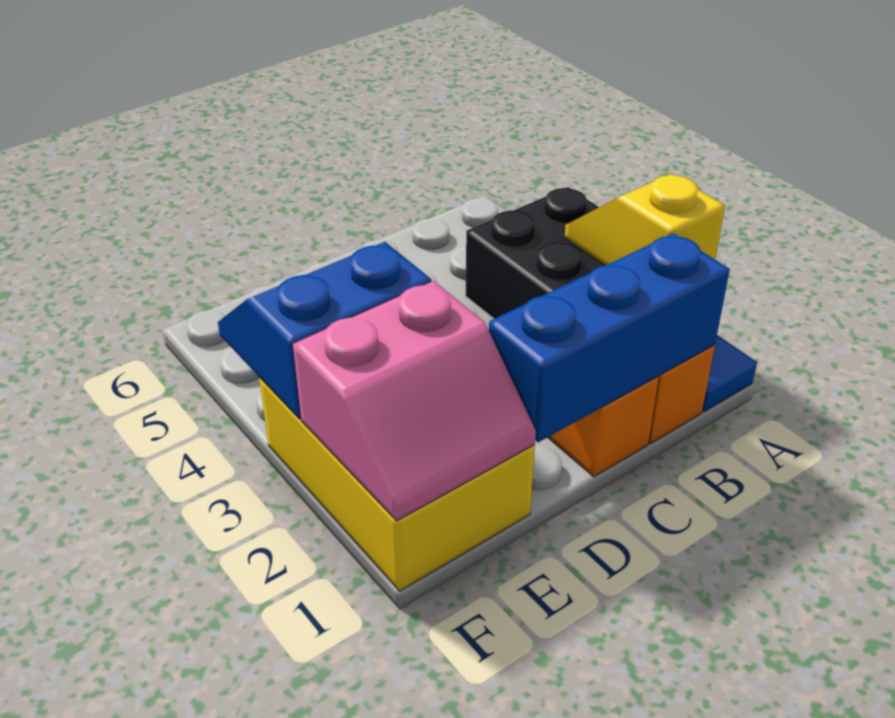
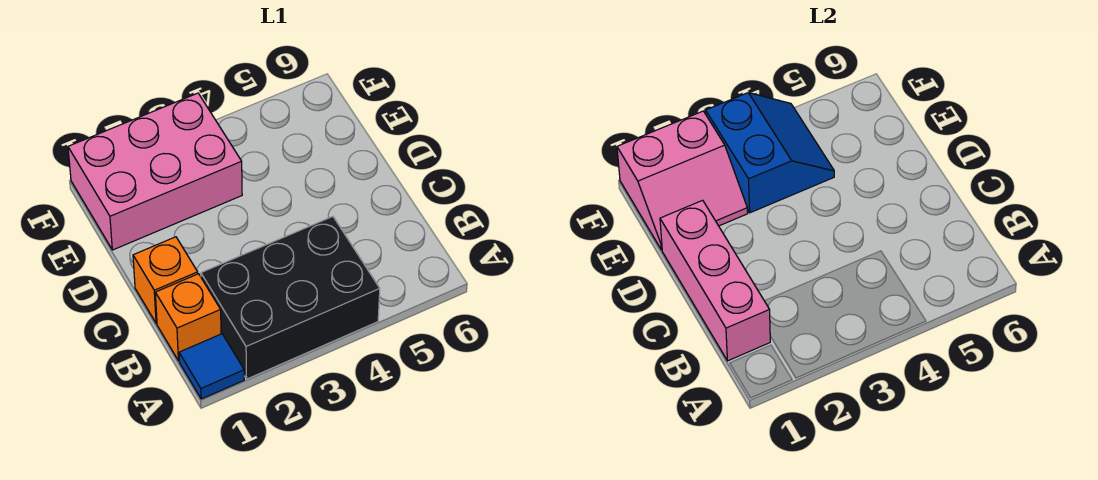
yellow slope A2:A3 level 2 top 2 -> none
blue brick B1:D1 level 2 -> pink brick B1:D1 level 2
yellow brick E1:F3 level 1 -> pink brick E1:F3 level 1
pink slope E1:F2 level 2 top 2 -> pink slope E1:F2 level 2 top F

